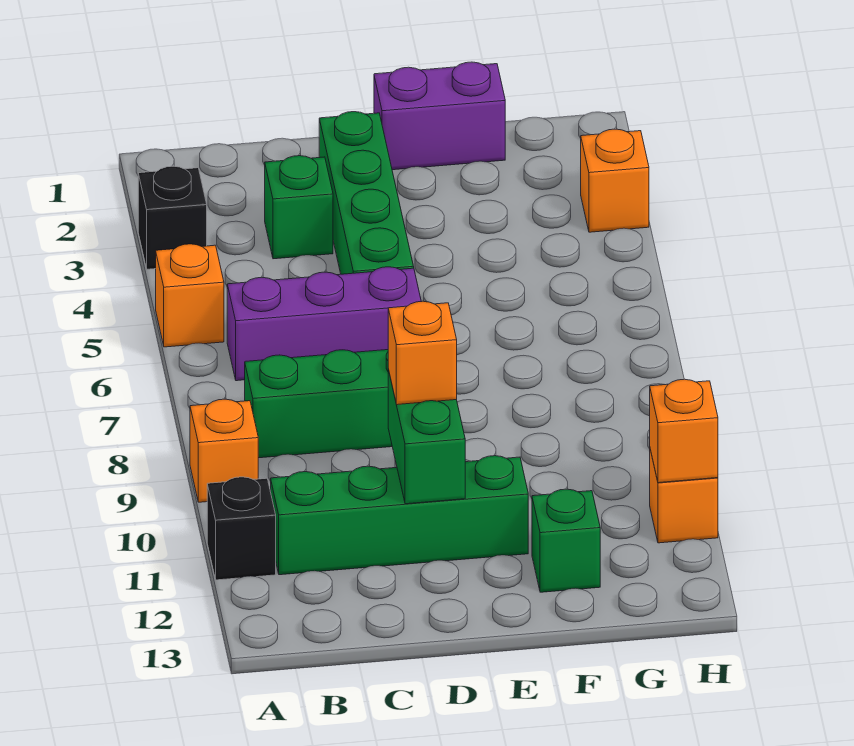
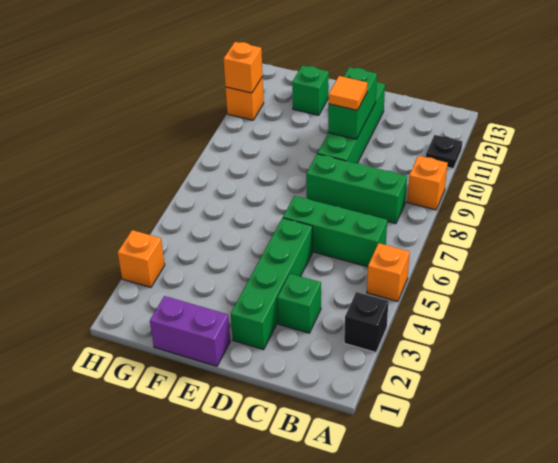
black brick A11 level 1 -> black plate A11 level 1
purple brick B6:D6 level 1 -> green brick B6:D6 level 1
green brick B11:E11 level 1 -> green brick D9:D12 level 1
orange brick D10 level 3 -> orange tile D10 level 3

